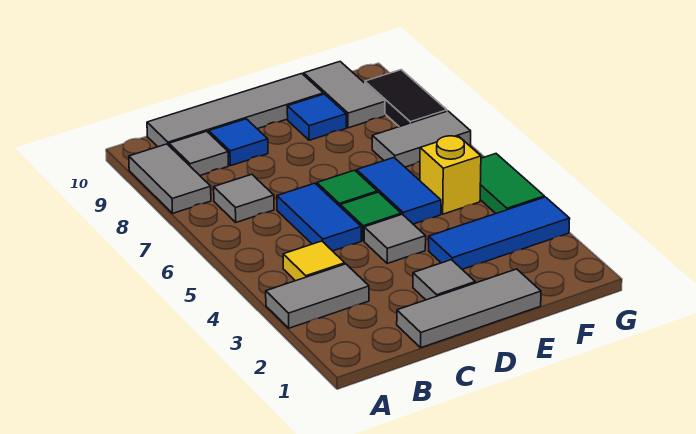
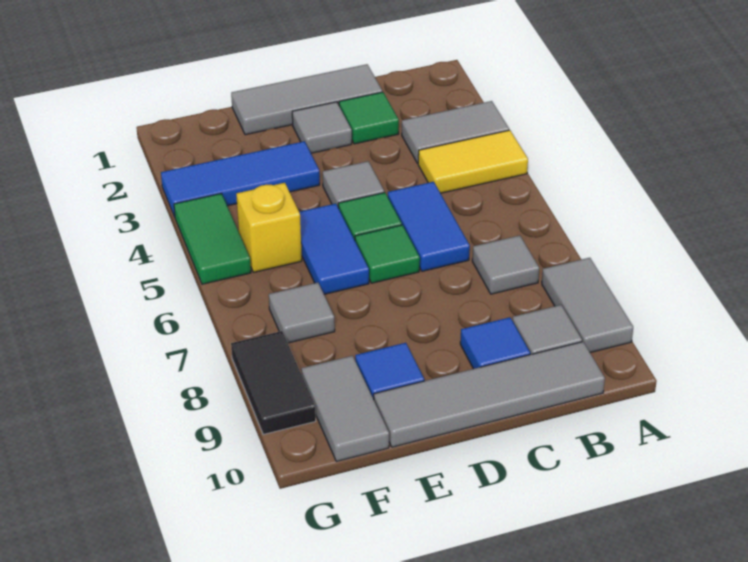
yellow tile B4 level 1 -> yellow tile A4:B4 level 1
none -> green tile C2 level 1
grey tile F7:G7 level 1 -> grey tile F7 level 1

